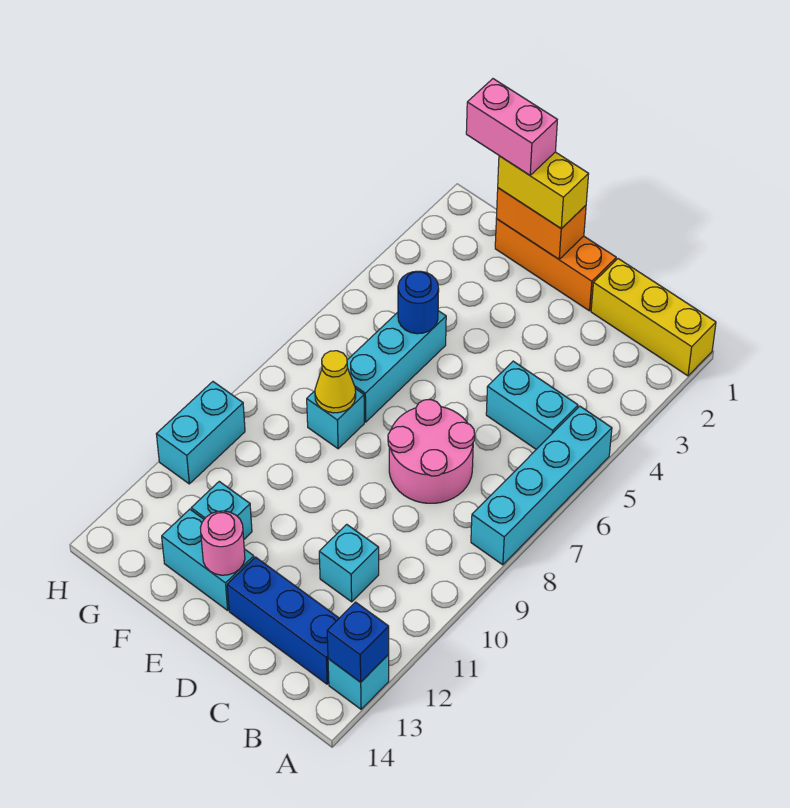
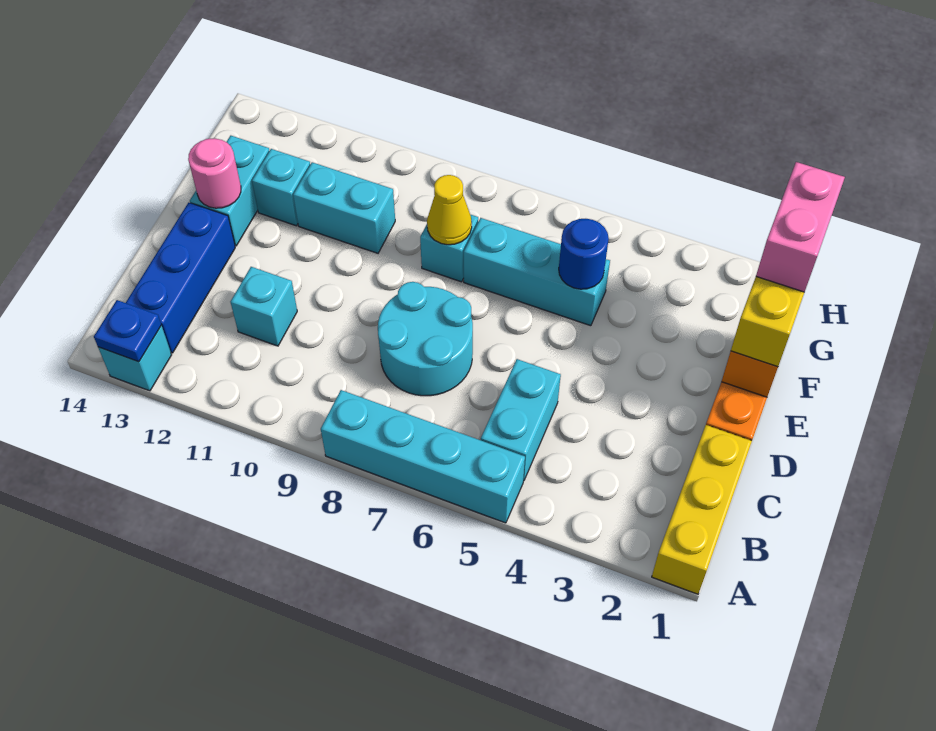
blue brick A13 level 2 -> blue plate A13 level 2
pink round brick C7:D8 level 1 -> cyan round brick C7:D8 level 1
cyan brick H10:H11 level 1 -> cyan brick F10:F11 level 1

